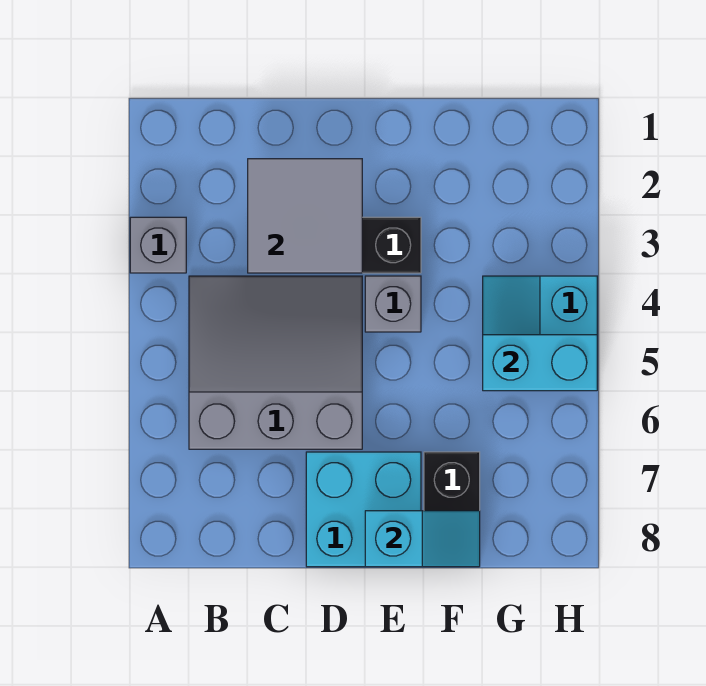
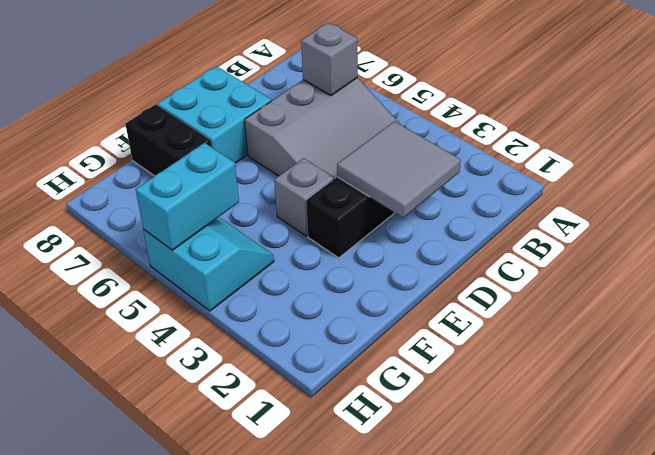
grey brick A3 level 1 -> grey brick B6 level 2
cyan slope E8:F8 level 2 top E -> none

